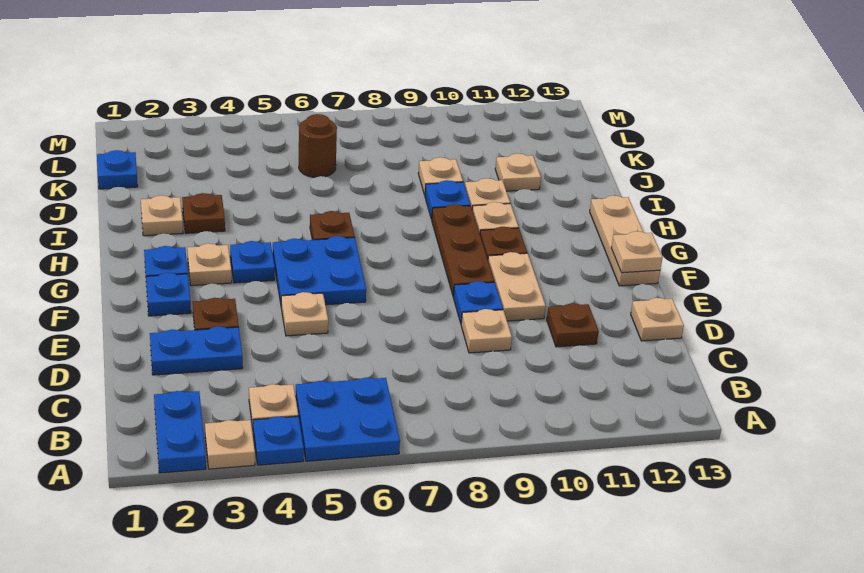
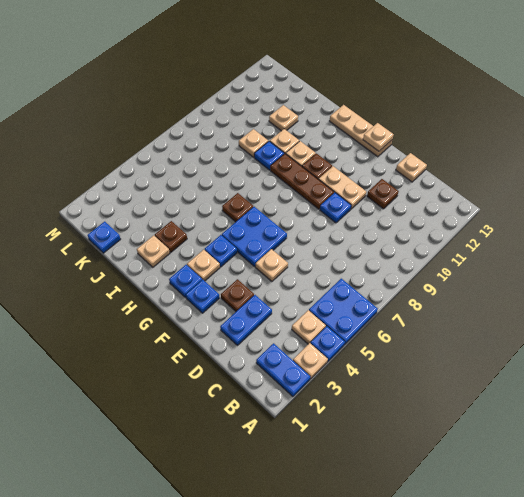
tan plate D9 level 1 -> none
brown round brick K6 level 1 -> none

